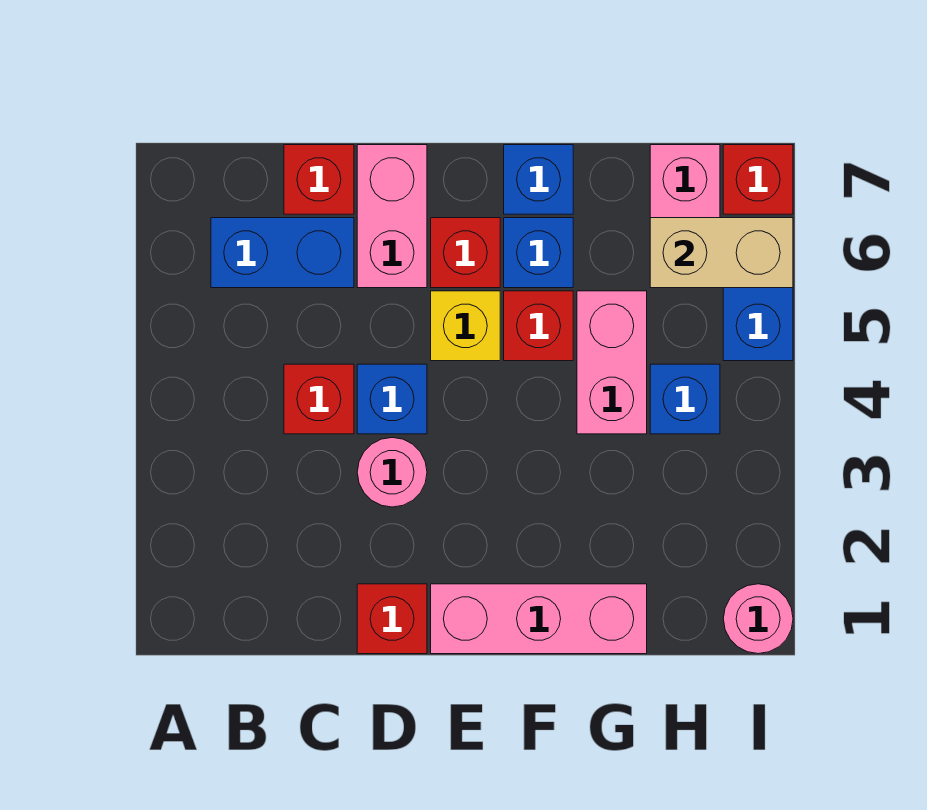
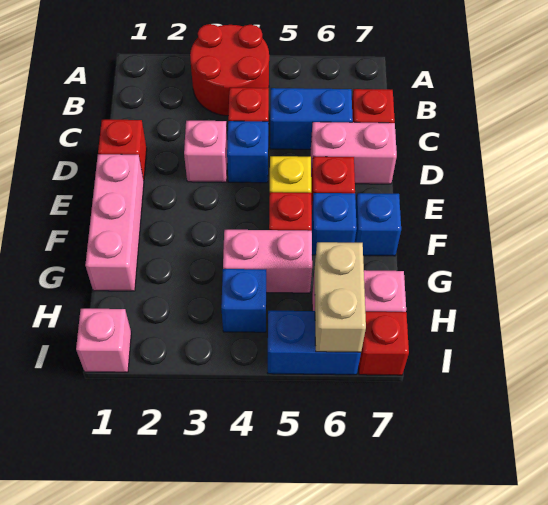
none -> red round brick A3:B4 level 1
blue brick B6:C6 level 1 -> blue brick C5:C6 level 1
pink round brick D3 level 1 -> pink brick D3 level 1
pink round brick I1 level 1 -> pink brick I1 level 1

